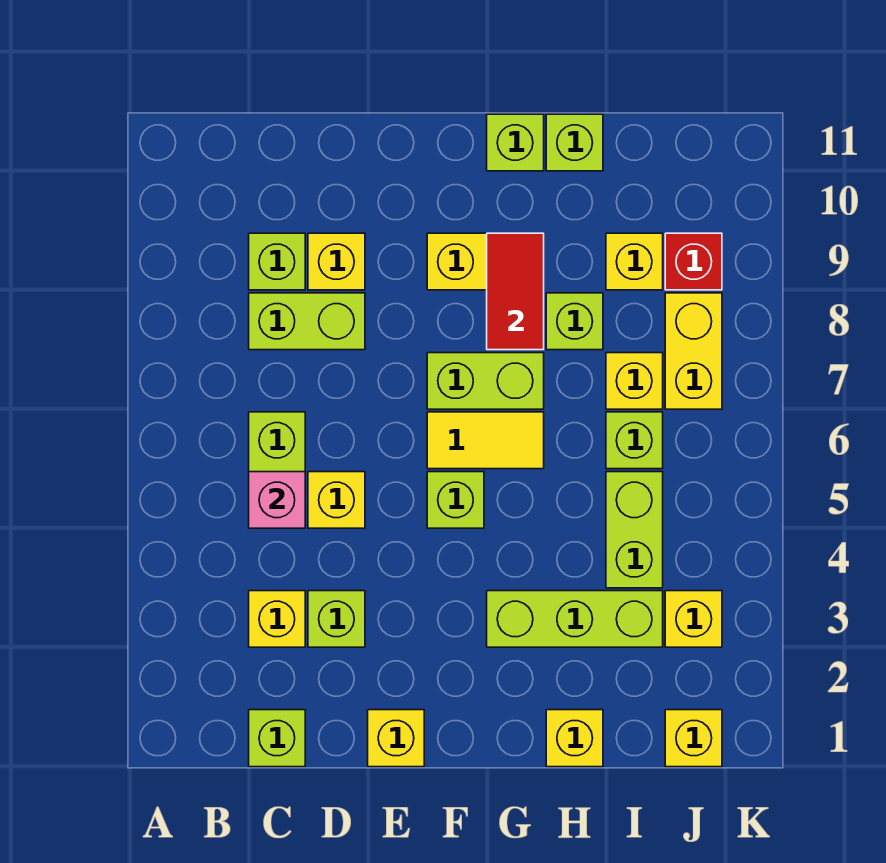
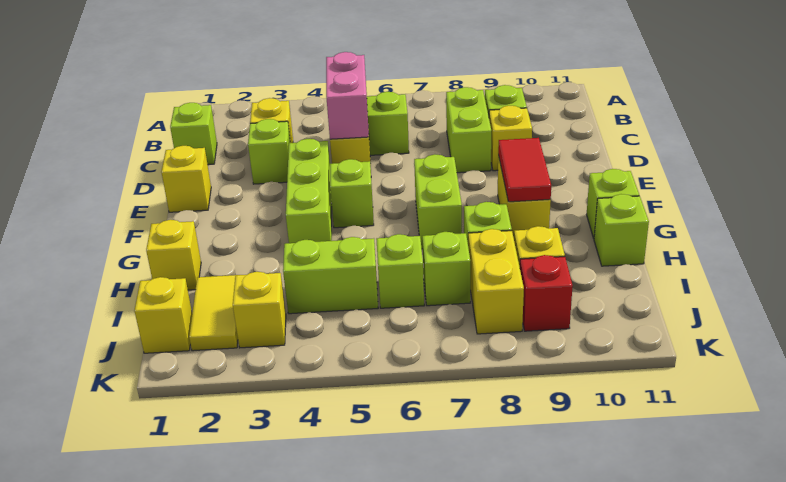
pink brick C5 level 2 -> pink brick C5:D5 level 2
yellow tile F6:G6 level 1 -> yellow tile I2:J2 level 1
lime brick G3:I3 level 1 -> lime brick E4:G4 level 1
red tile G8:G9 level 2 -> red tile F9:G9 level 2
yellow brick I7 level 1 -> lime brick I7 level 1
yellow brick J7:J8 level 1 -> yellow brick I8:J8 level 1

